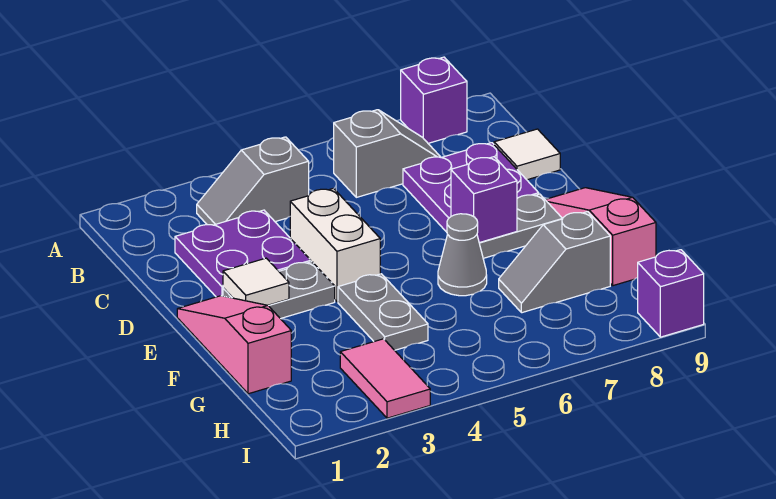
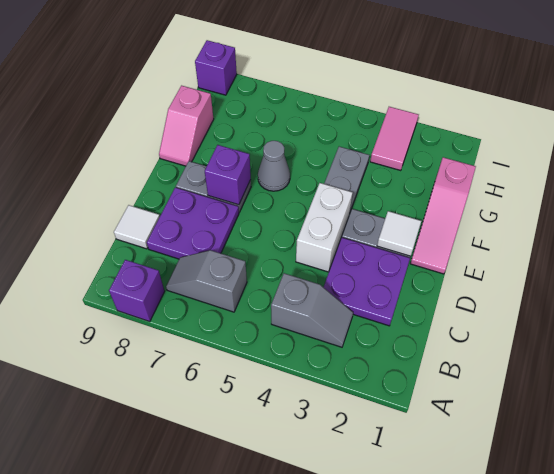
pink slope E9:G9 level 1 top G -> pink slope F9:G9 level 1 top G
grey slope G7:G8 level 1 top 8 -> none

